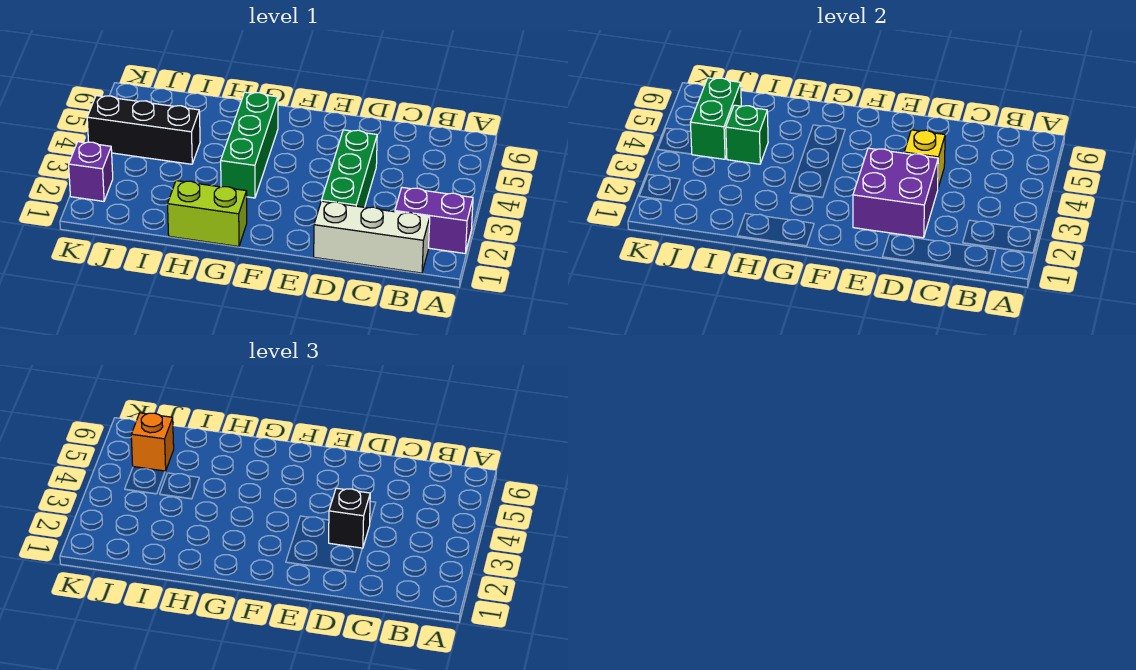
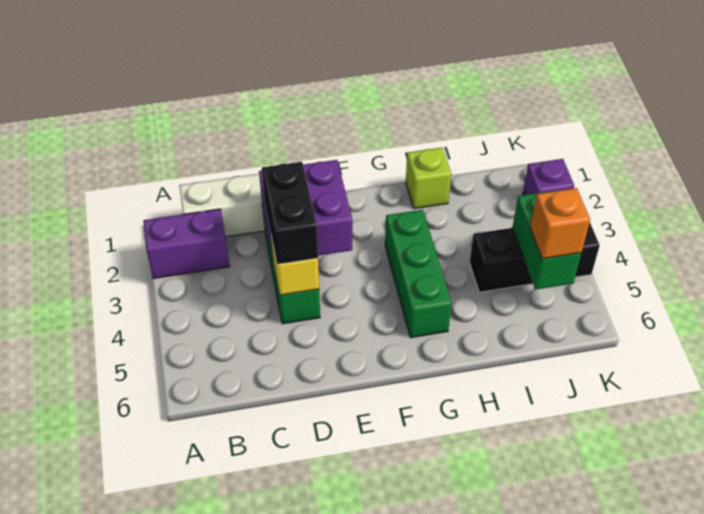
black brick D3 level 3 -> black brick D3:D4 level 3
lime brick G1:H1 level 1 -> lime brick H1 level 1
green brick I4 level 2 -> none

